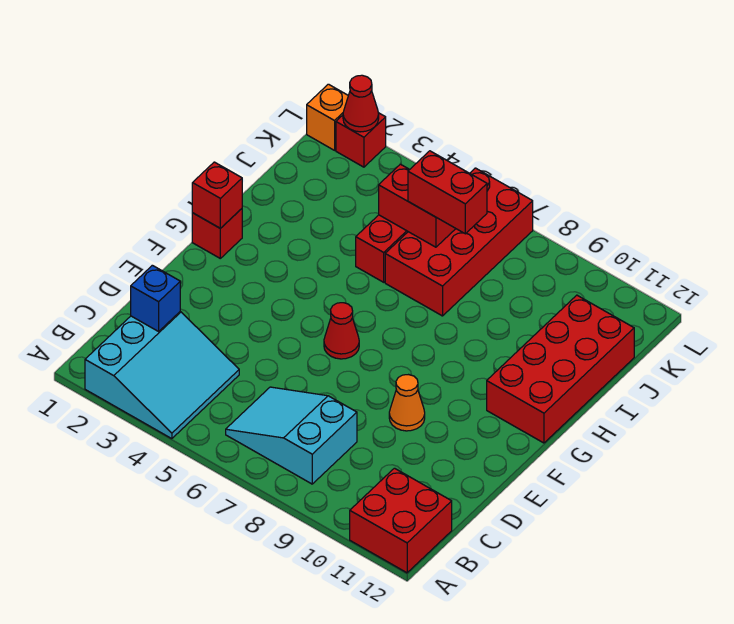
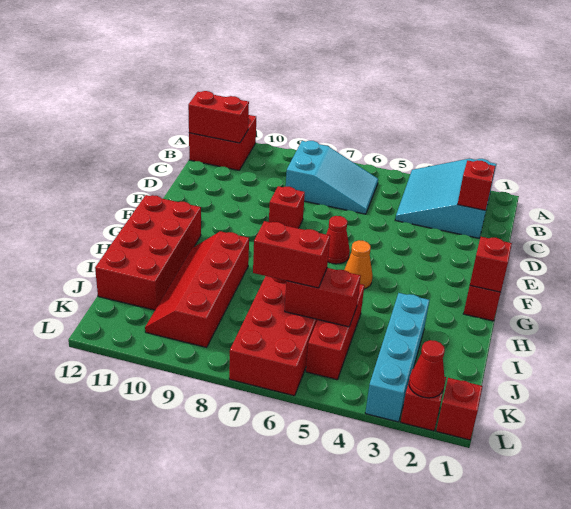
none -> red brick B11:B12 level 2
blue brick C2 level 2 -> red brick C2 level 2
none -> red brick E8 level 1
orange cone E9 level 1 -> orange cone G5 level 1
none -> red slope H9:K10 level 1 top 9
none -> cyan brick I3:L3 level 1
orange brick L1 level 1 -> red brick L1 level 1

